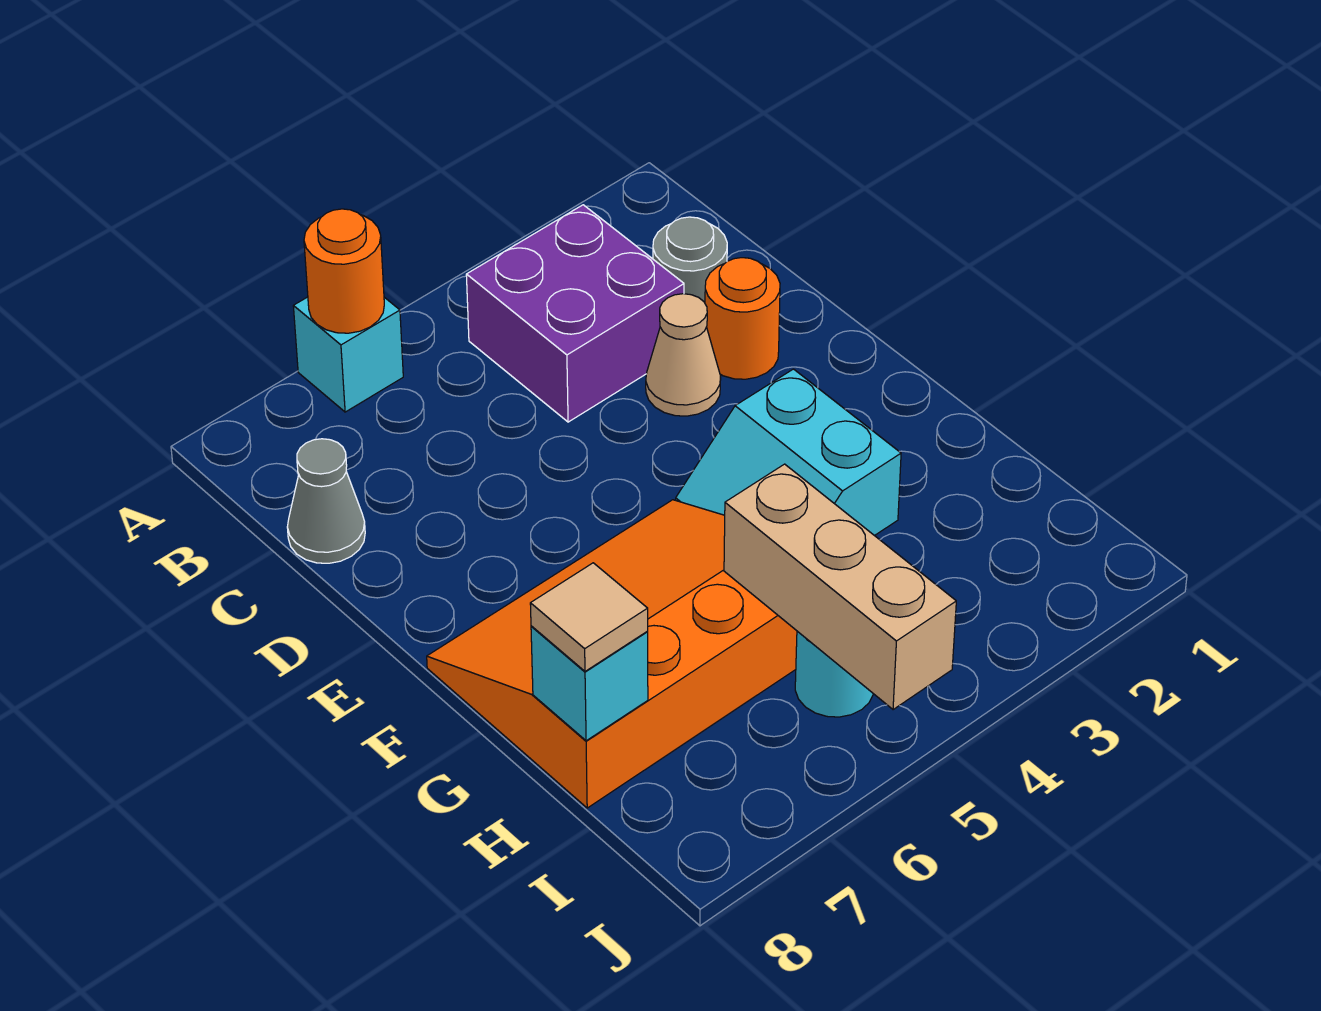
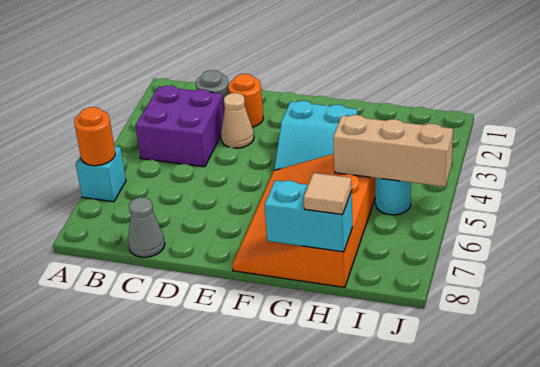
cyan brick H8 level 2 -> cyan brick G8:H8 level 2

